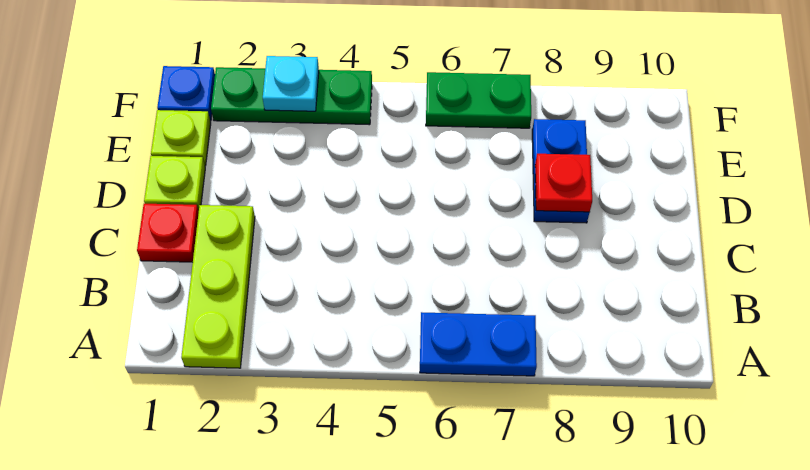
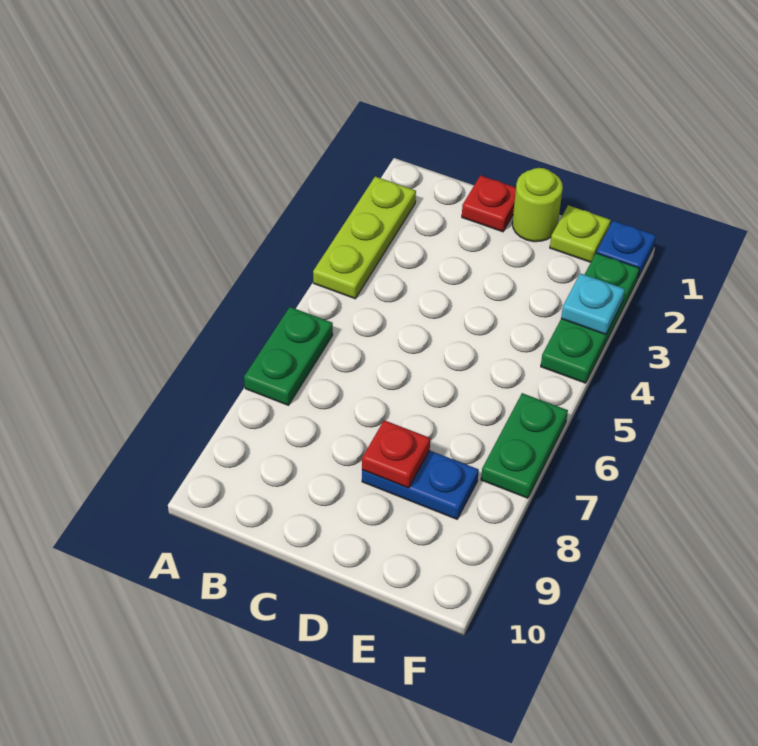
lime plate A2:C2 level 1 -> lime plate A2:A4 level 1
blue plate A6:A7 level 1 -> green plate A6:A7 level 1
lime plate D1 level 1 -> lime round brick D1 level 1

